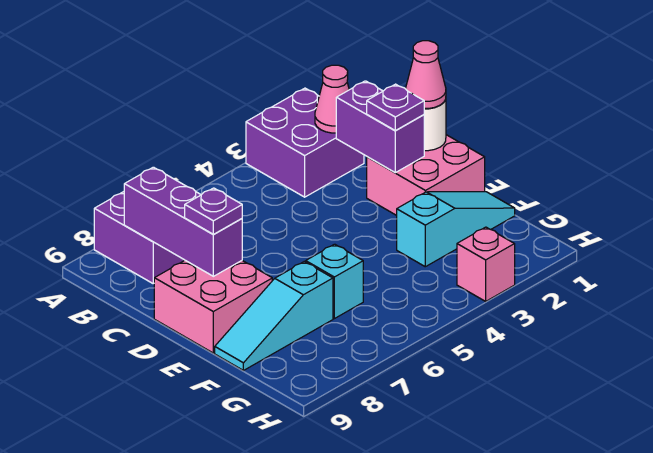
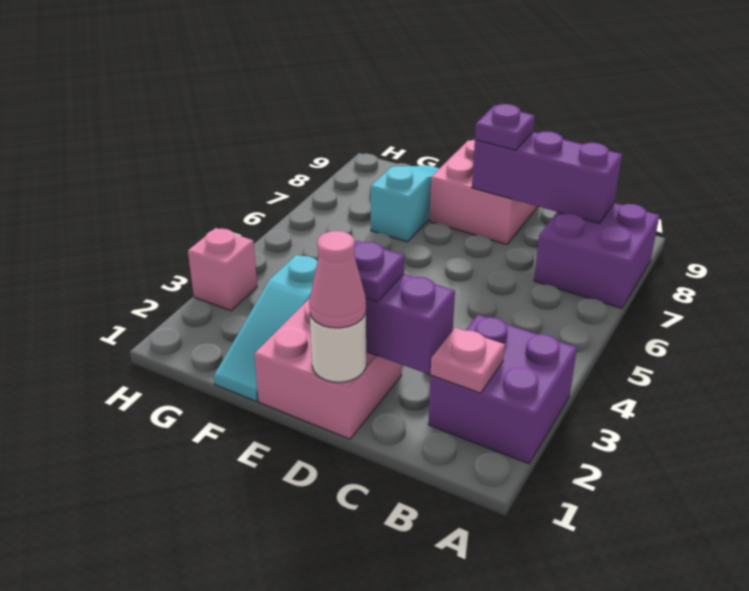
pink cone B2 level 2 -> pink plate B2 level 2
cyan brick F6 level 1 -> none

